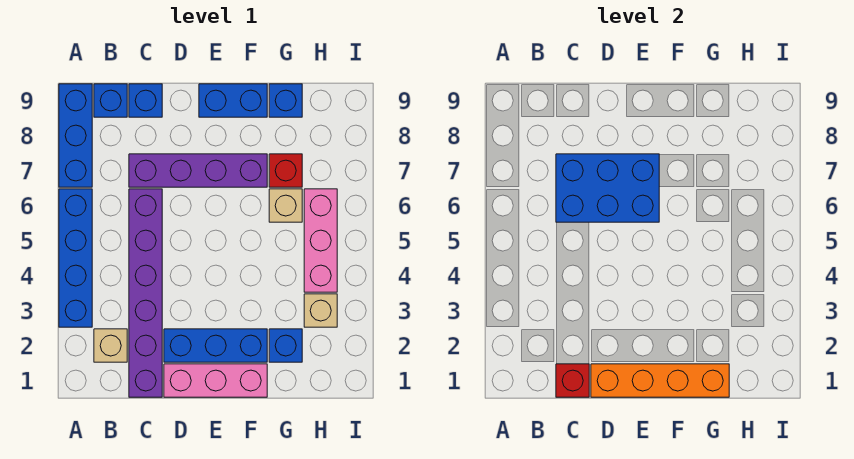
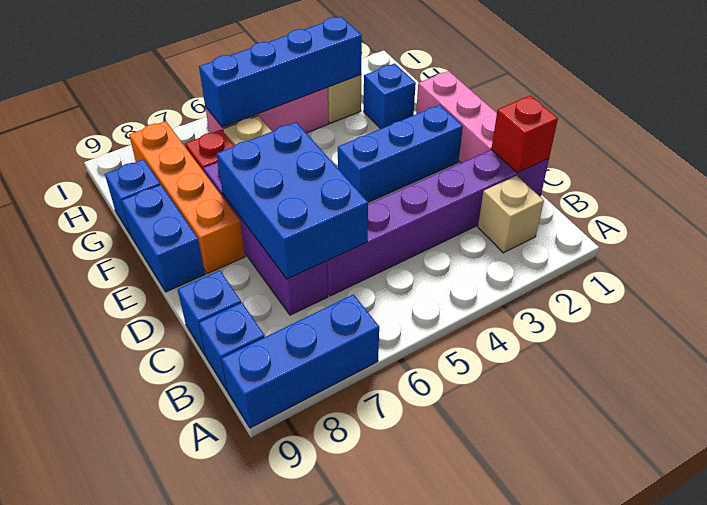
blue brick A3:A6 level 1 -> blue brick H3:H6 level 2
orange brick D1:G1 level 2 -> orange brick E8:H8 level 1
blue brick D2:F2 level 1 -> blue brick E2:E4 level 1

